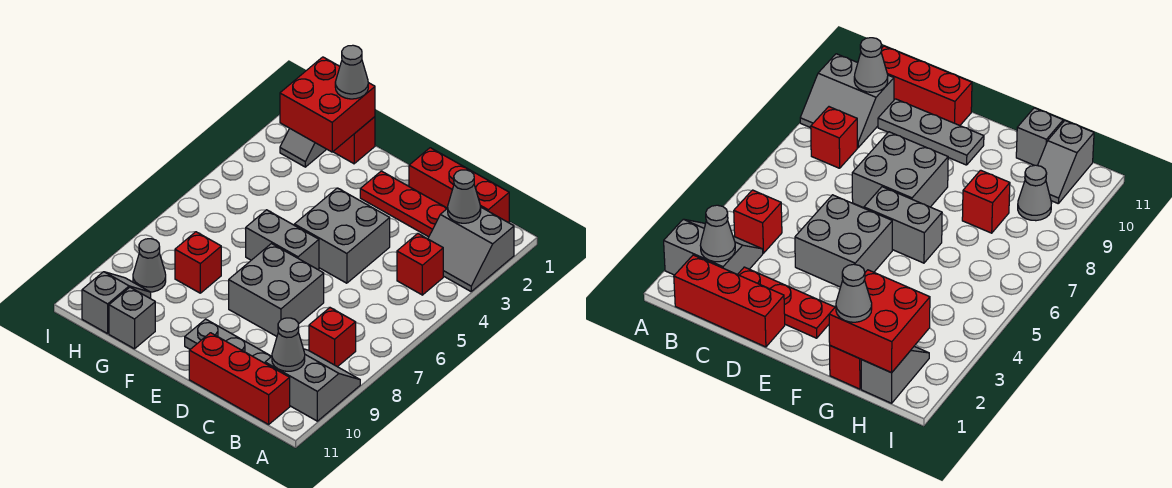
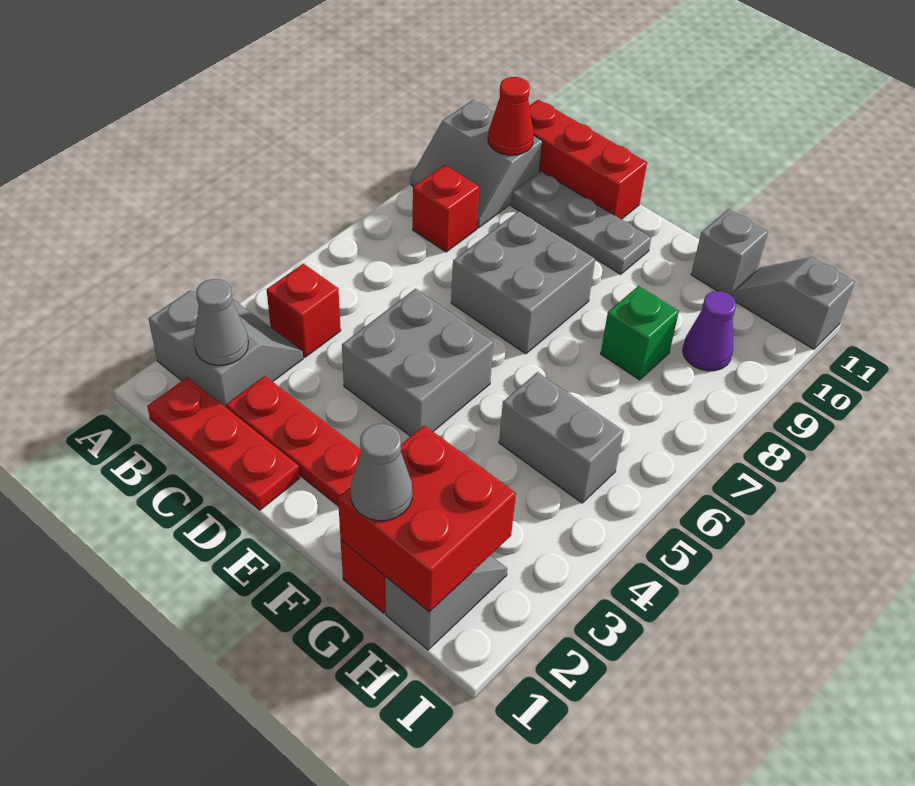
red brick B1:D1 level 1 -> red plate B1:D1 level 1
grey cone B10 level 2 -> red cone B10 level 2
grey brick E6:F6 level 1 -> grey brick G5:H5 level 1
red brick G8 level 1 -> green brick G8 level 1
grey cone H9 level 1 -> purple cone H9 level 1
grey slope H10:H11 level 1 top 11 -> grey slope H11:I11 level 1 top I

